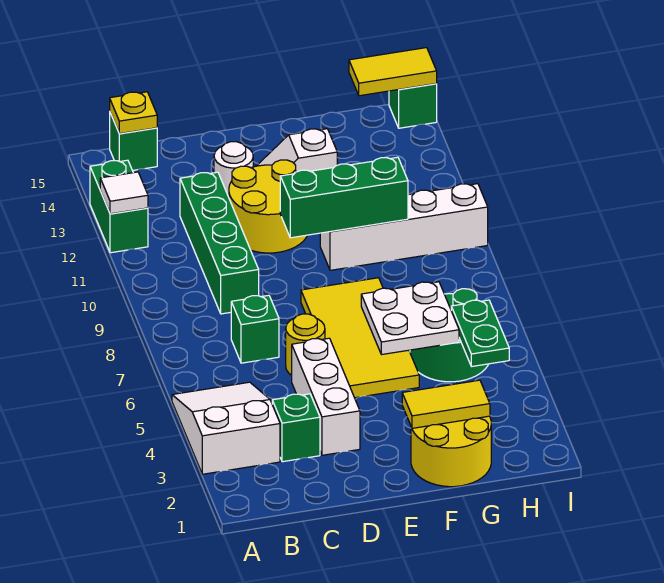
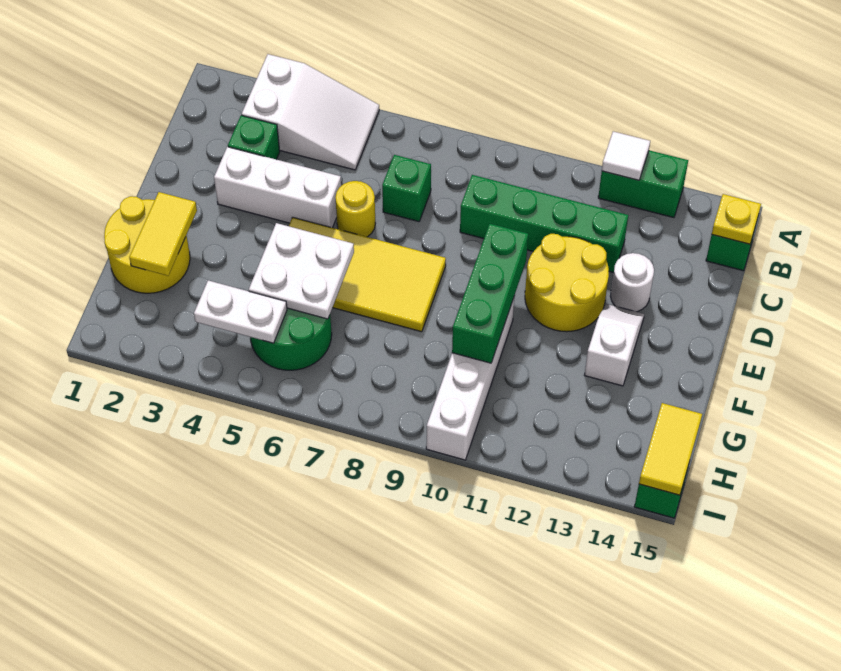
green plate H4:H5 level 2 -> white plate H4:H5 level 2

